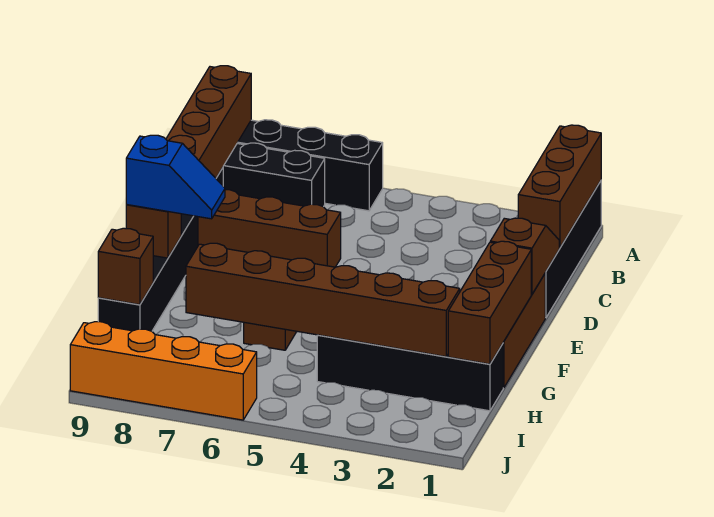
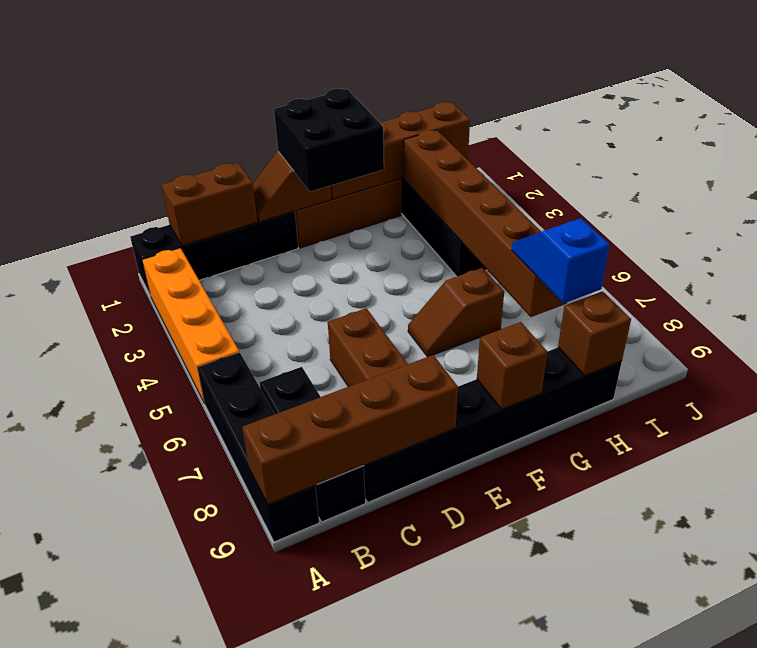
brown brick A1:C1 level 2 -> brown brick B1:C1 level 2
none -> black brick E1:F2 level 3
brown brick F1:H1 level 2 -> brown brick F1:I1 level 2
blue slope F8:F9 level 3 top 9 -> blue slope H7:H8 level 3 top 8
orange brick J6:J9 level 1 -> orange brick A2:A5 level 1

